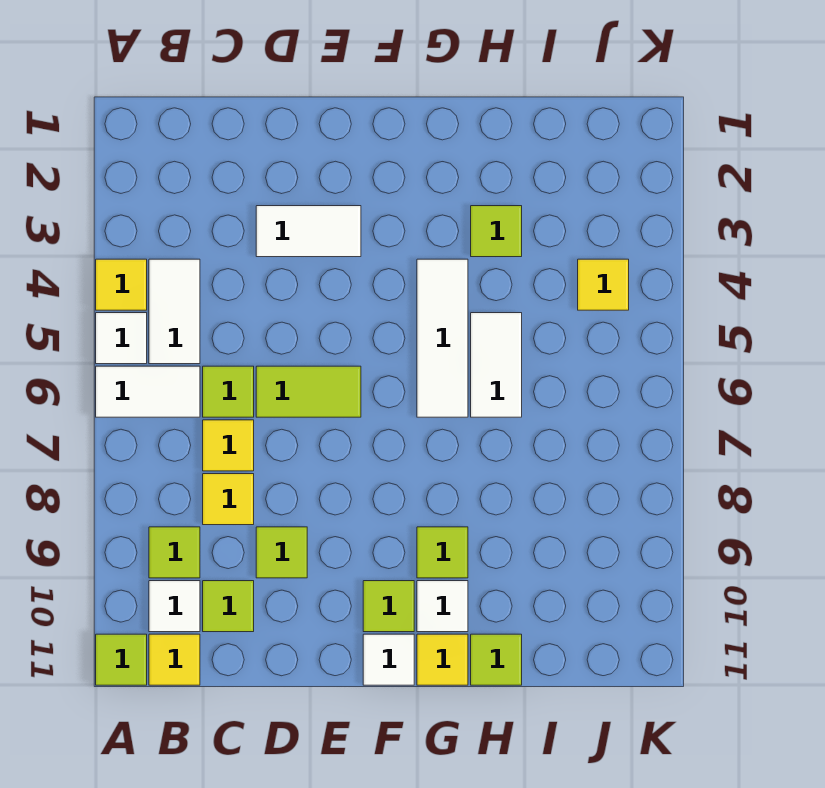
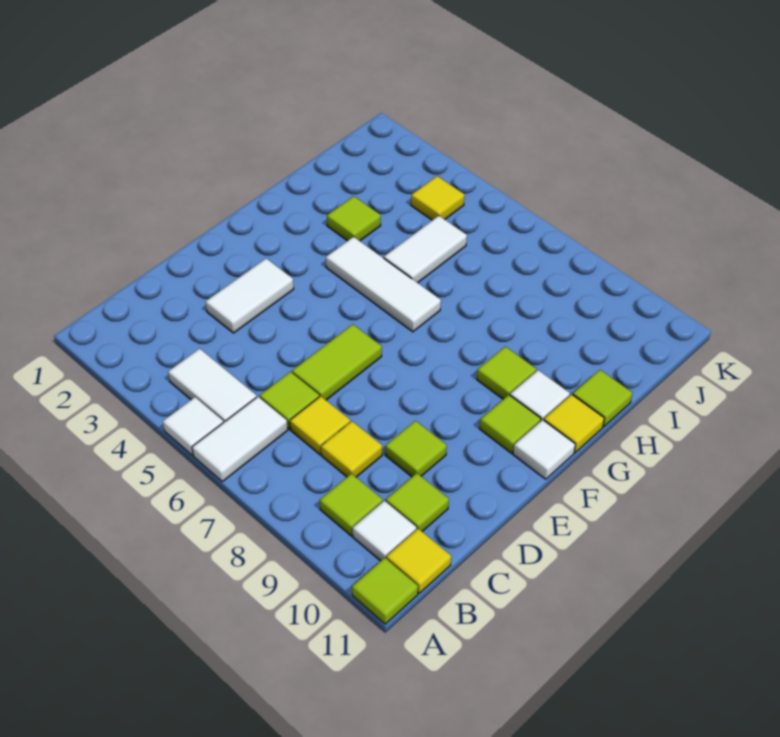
yellow tile A4 level 1 -> none
white tile H5:H6 level 1 -> white tile H5:I5 level 1

